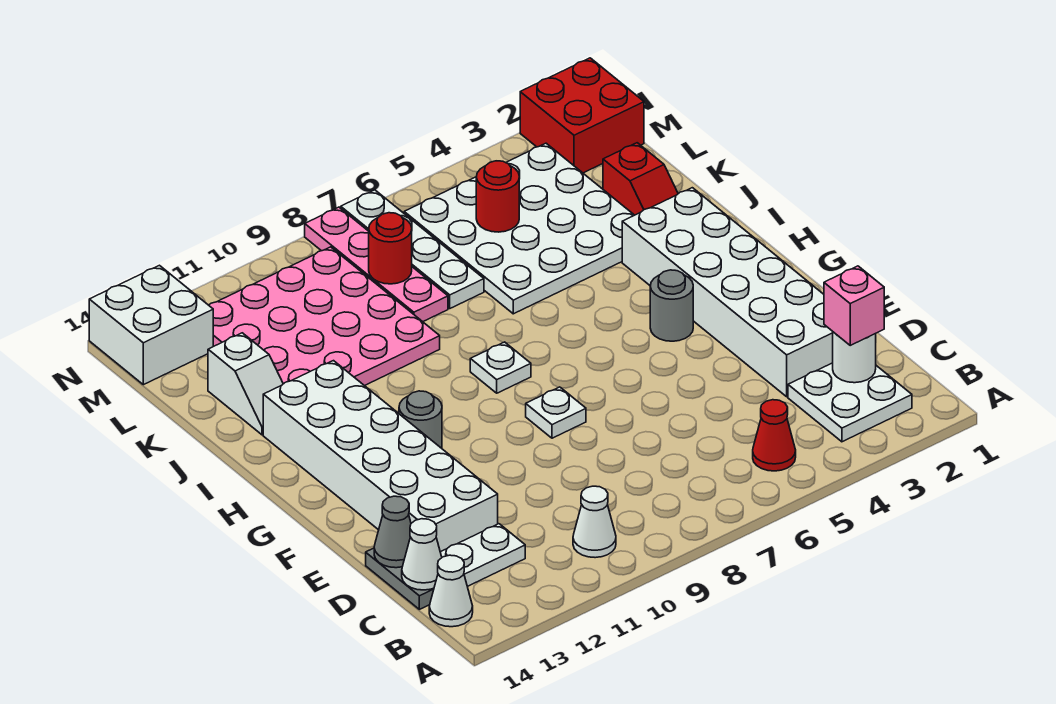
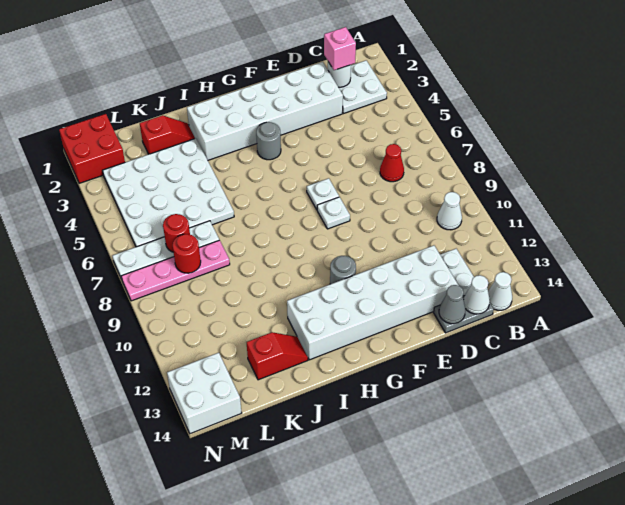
red cone B5 level 1 -> red cone C7 level 1
white plate H8 level 1 -> white plate F7 level 1
pink plate J9:M12 level 1 -> none
white slope J13:K13 level 1 top K -> red slope J13:K13 level 1 top K
red round brick L5 level 2 -> red round brick L7 level 2

